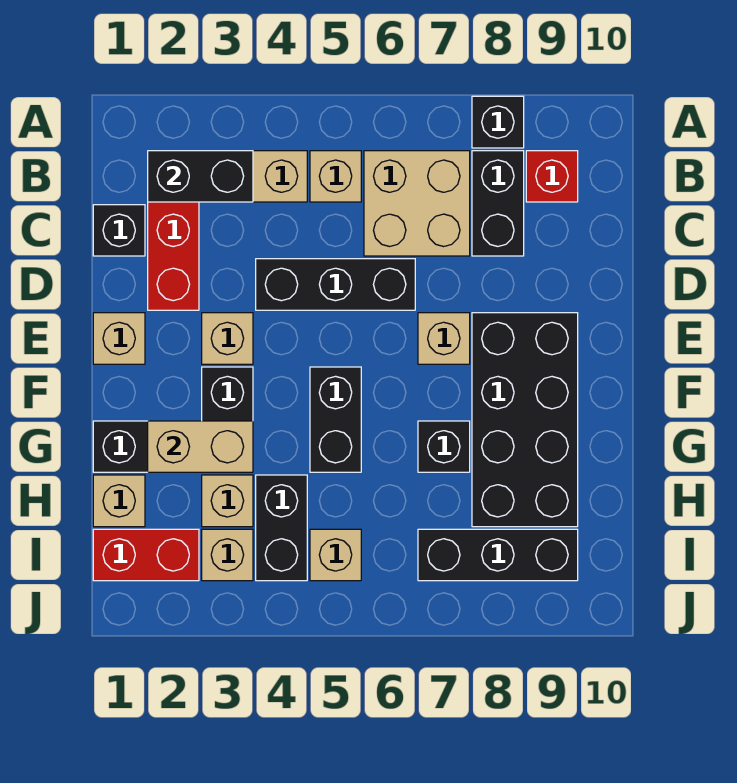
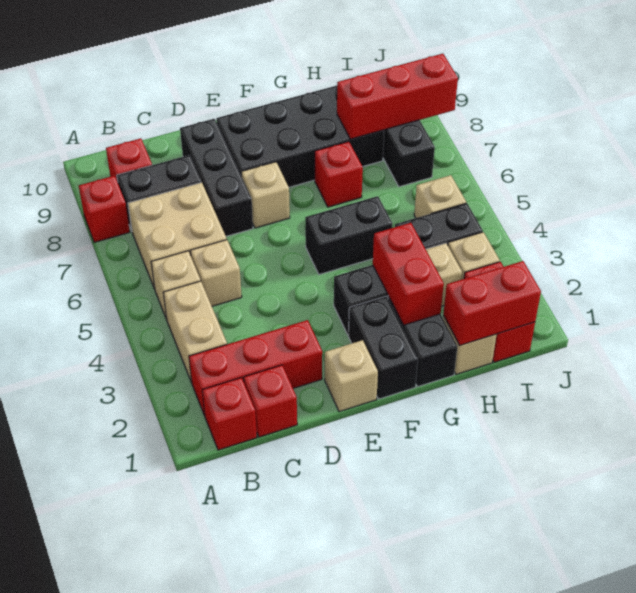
black brick A8 level 1 -> red brick A8 level 1
none -> red brick B1 level 1
black brick B2:B3 level 2 -> black brick F1:F2 level 1
black brick C1 level 1 -> red brick C1 level 1
black brick D4:D6 level 1 -> black brick D7:D9 level 1
tan brick E3 level 1 -> tan brick C5 level 1
tan brick G2:G3 level 2 -> red brick G2:G3 level 2
black brick G7 level 1 -> red brick G7 level 1
none -> red brick H1:I1 level 2
none -> red brick H8:J8 level 2

